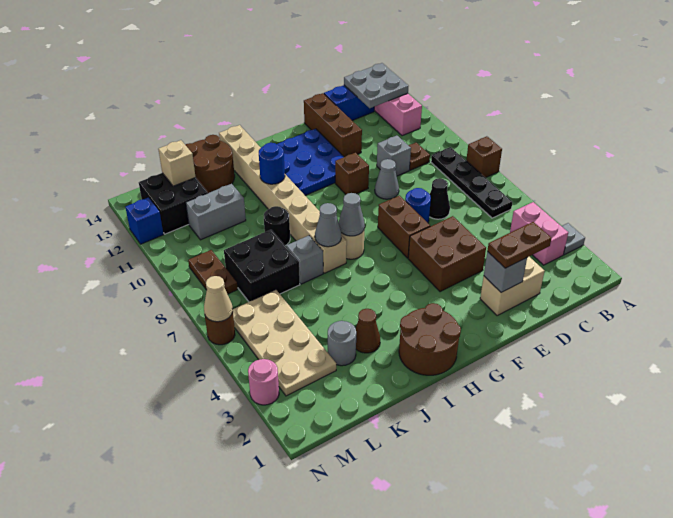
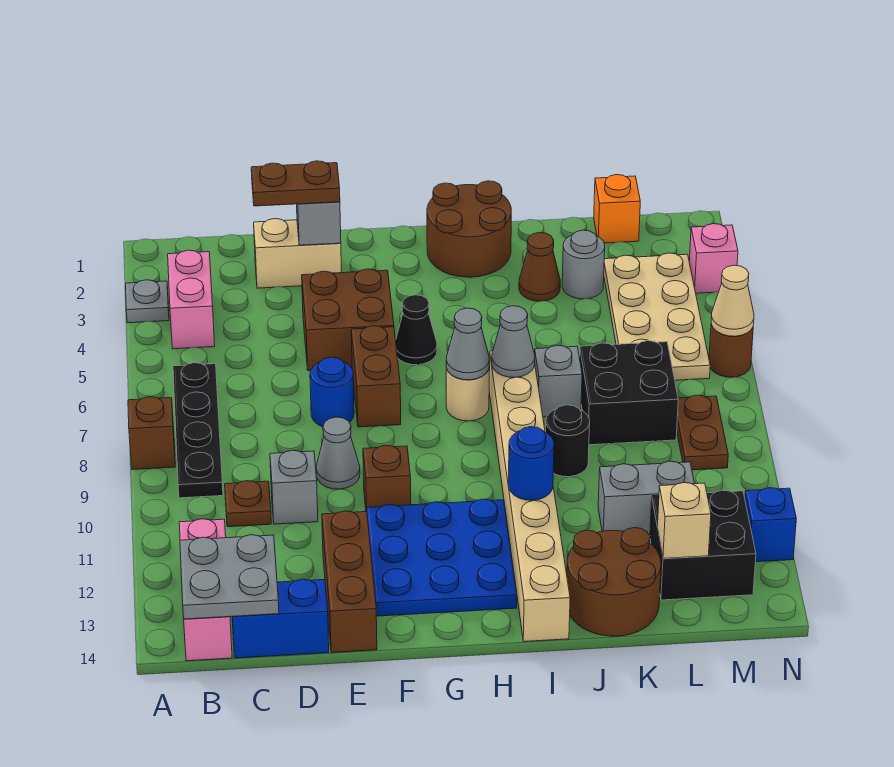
black cone D7 level 1 -> black cone G5 level 1
none -> orange brick L1 level 1
pink round brick N3 level 1 -> pink brick N3 level 1

